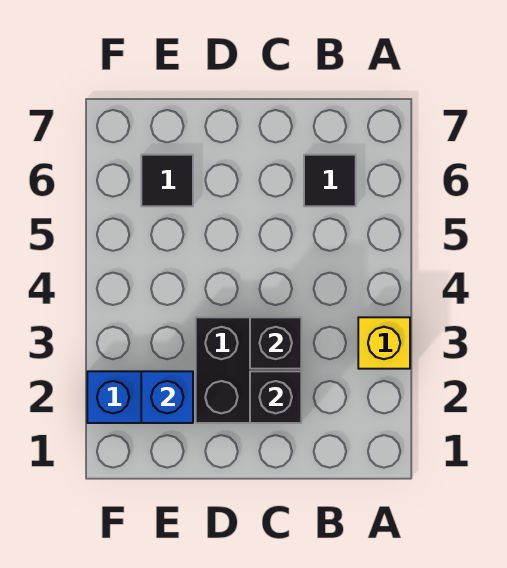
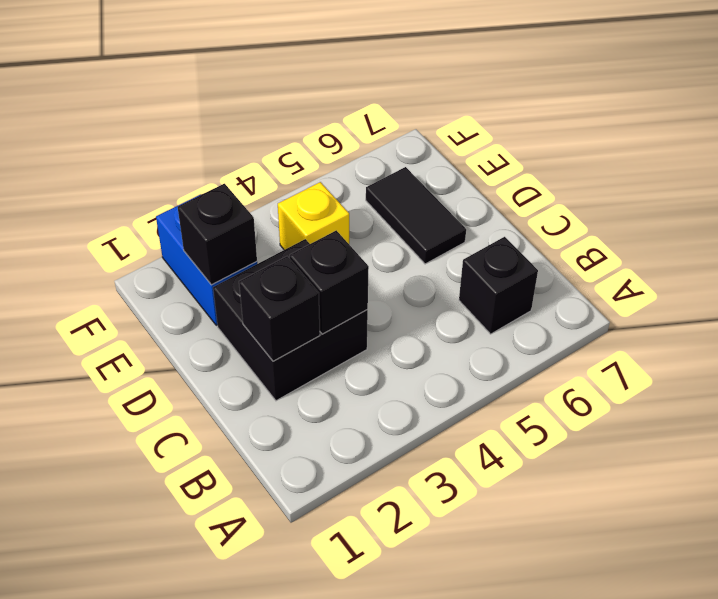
yellow brick A3 level 1 -> yellow brick E4 level 1
black tile B6 level 1 -> black brick B6 level 1
blue brick E2 level 2 -> black brick E2 level 2
black tile E6 level 1 -> black tile D6:E6 level 1

